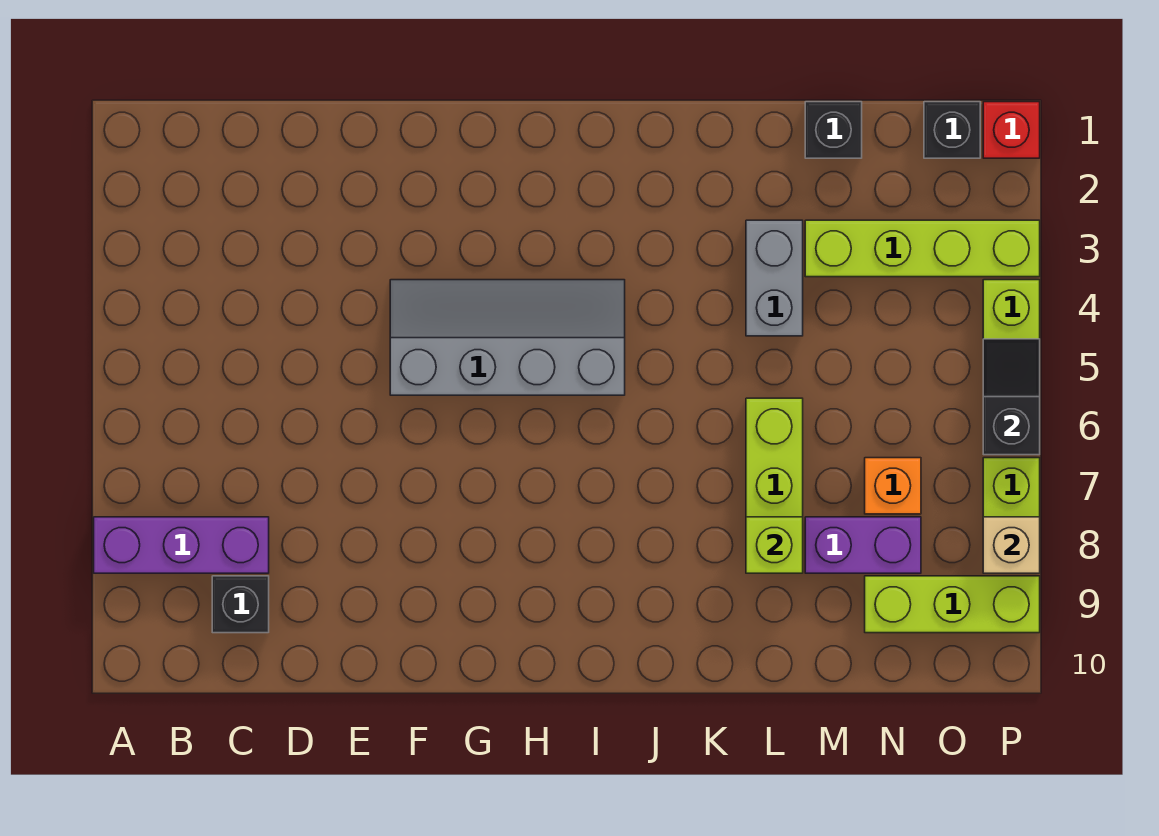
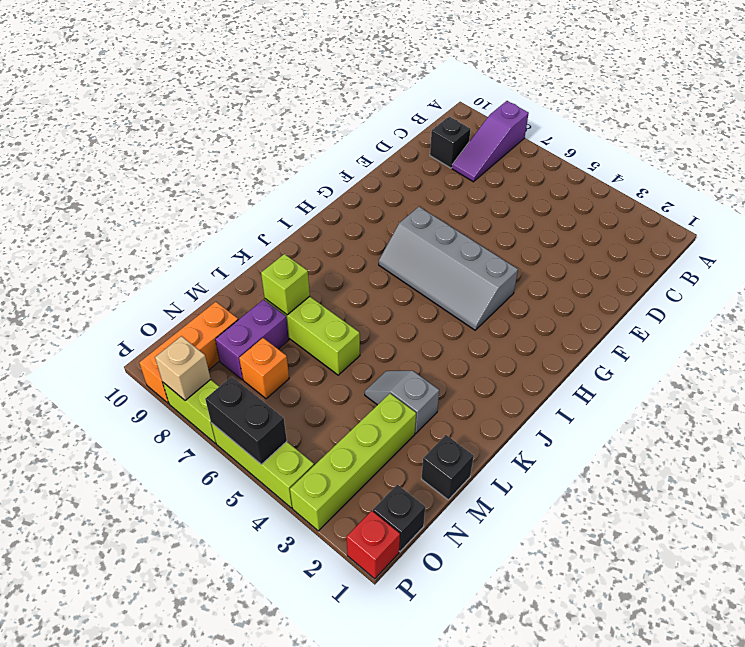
purple brick A8:C8 level 1 -> purple slope A8:C8 level 1 top A
grey slope F4:I5 level 1 top 5 -> grey slope G4:H7 level 1 top G
grey brick L3:L4 level 1 -> grey slope L3:L4 level 1 top 3
lime brick N9:P9 level 1 -> orange brick N9:P9 level 1
black slope P5:P6 level 2 top 6 -> black brick P5:P6 level 2

